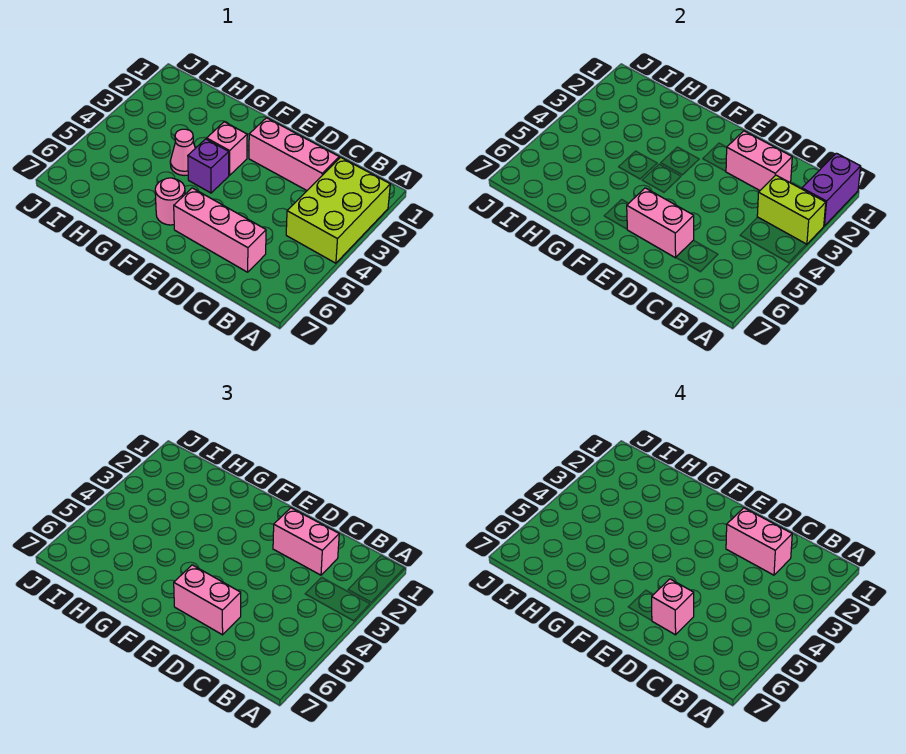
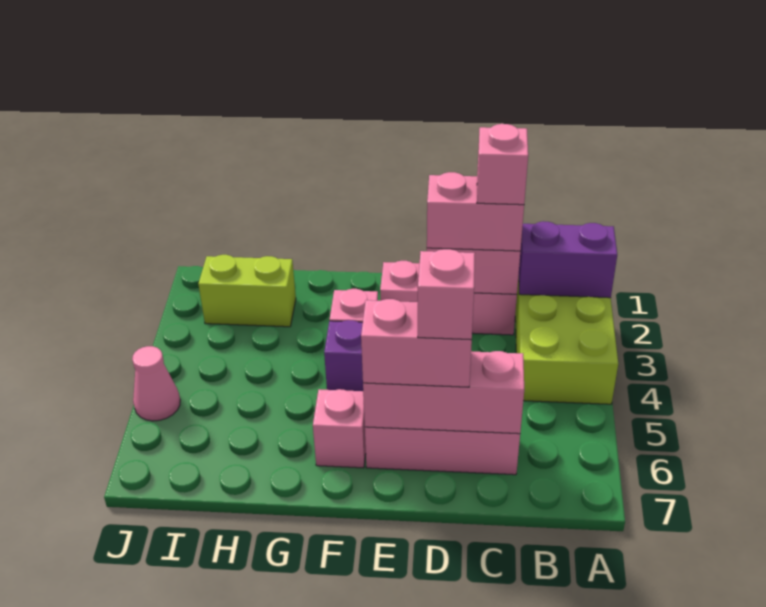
purple brick A1:A2 level 2 -> purple brick A2:B2 level 2
lime brick A3:B3 level 2 -> lime brick H2:I2 level 1
pink brick C2:D2 level 4 -> pink brick C2 level 4
pink brick D6:E6 level 2 -> pink brick C6:E6 level 2
pink round brick F6 level 1 -> pink brick F6 level 1
pink cone G4 level 1 -> pink cone J5 level 1

